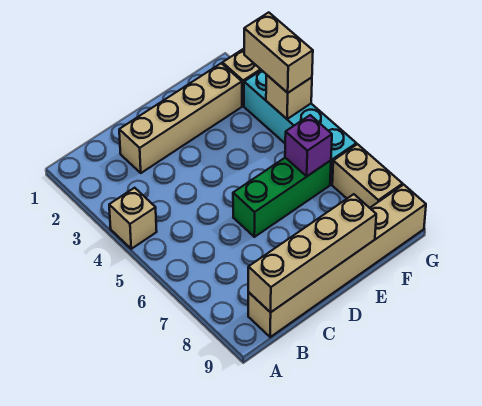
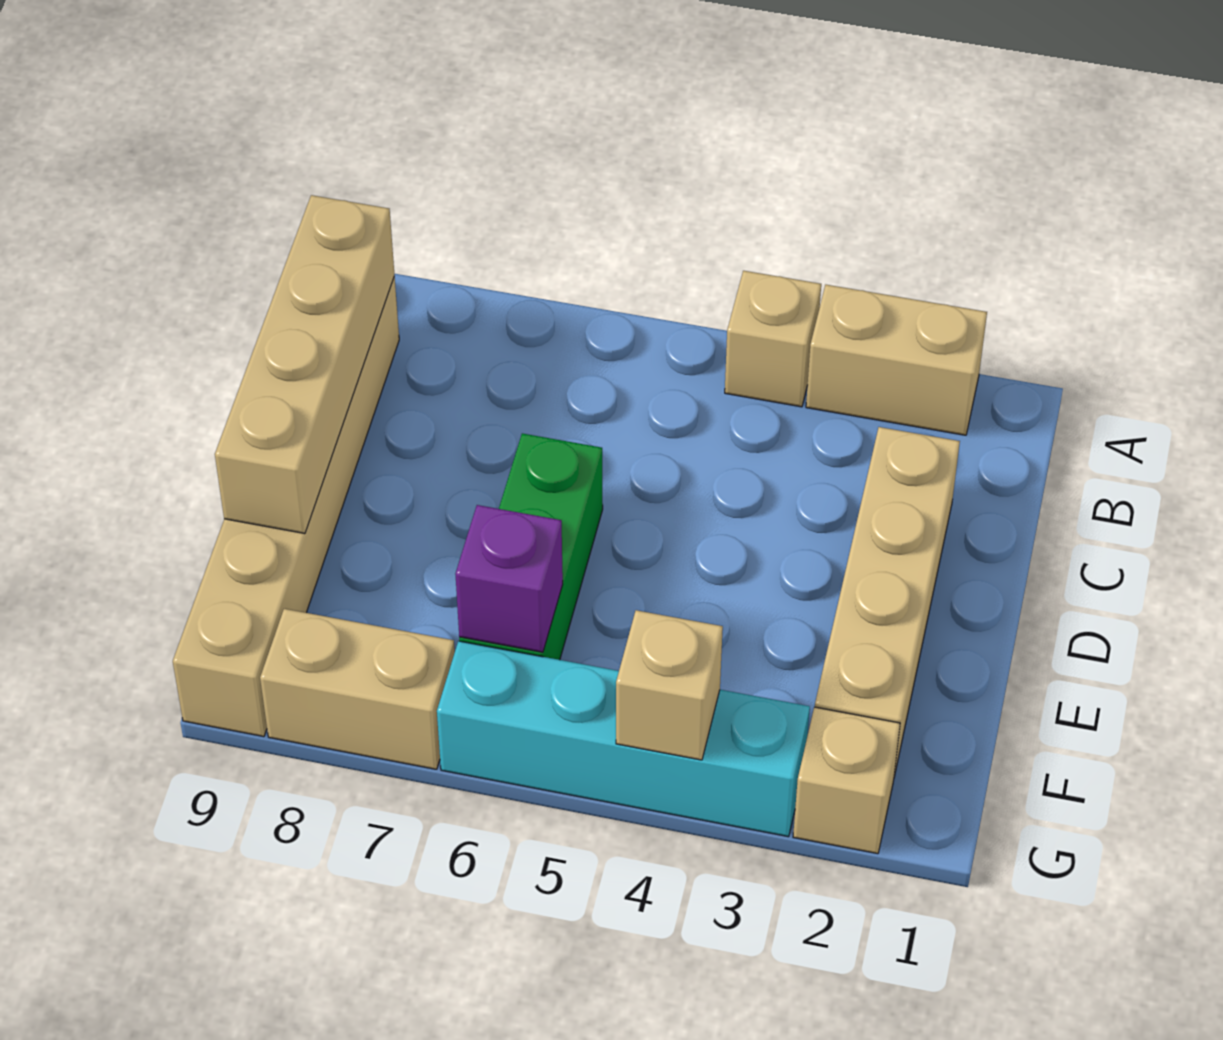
tan brick G3:G4 level 3 -> tan brick A2:A3 level 1

